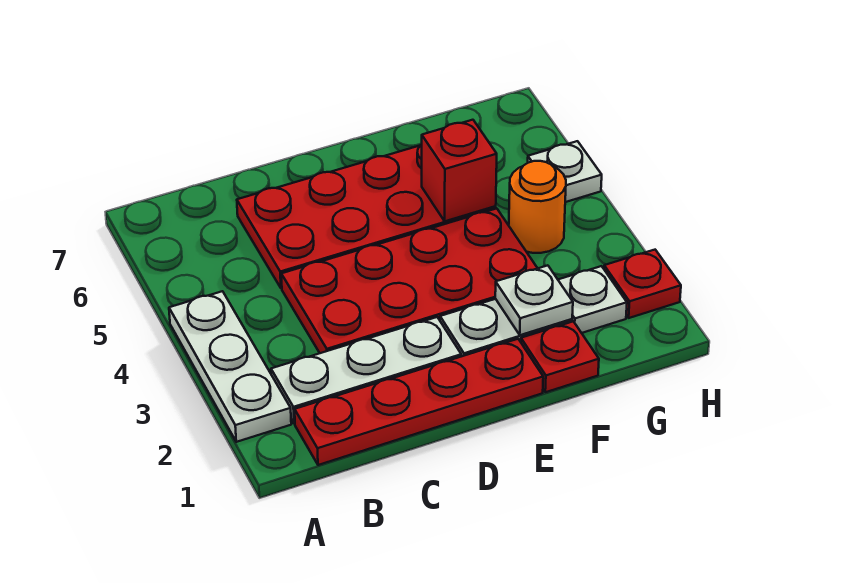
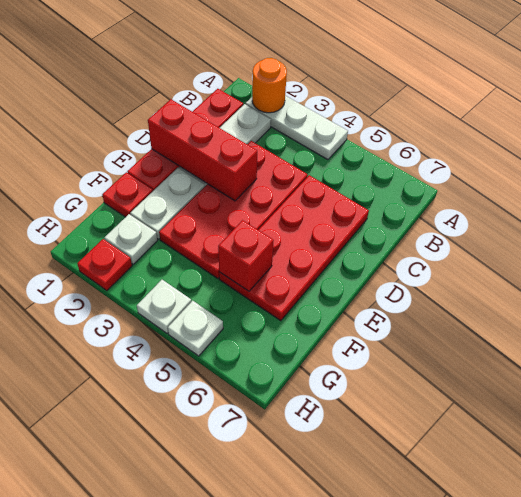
none -> red brick D1:D3 level 2
white plate F2 level 2 -> white plate H4 level 1
orange round brick G4 level 1 -> orange round brick A2 level 2

